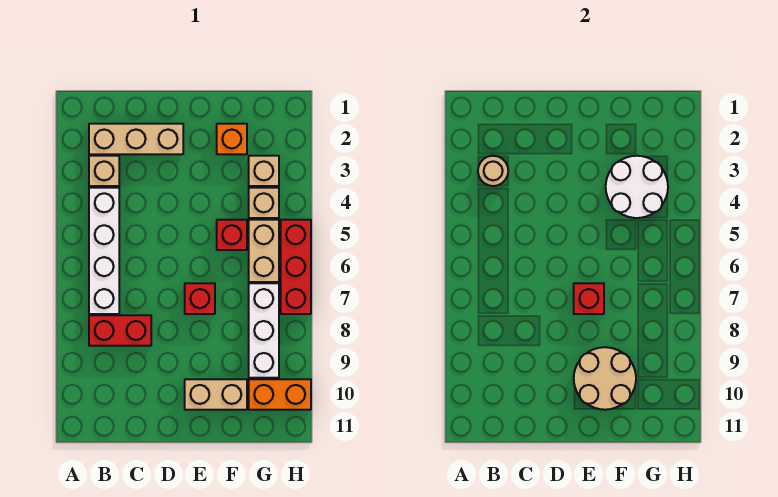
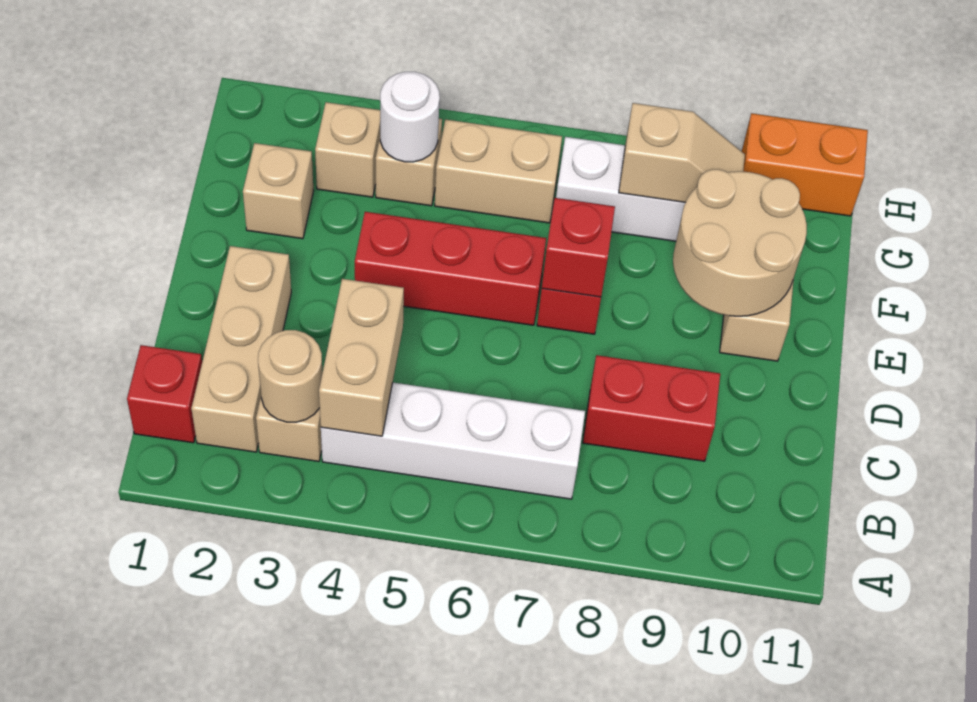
none -> tan brick B4:C4 level 2
red brick B8:C8 level 1 -> red brick C8:C9 level 1
orange brick F2 level 1 -> tan brick F2 level 1
white round brick F3:G4 level 2 -> white round brick G4 level 2
red brick F5 level 1 -> red brick B1 level 1
none -> tan slope G8:G9 level 2 top 8
orange brick G10:H10 level 1 -> orange brick H10:H11 level 1
red brick H5:H7 level 1 -> red brick E4:E6 level 1

